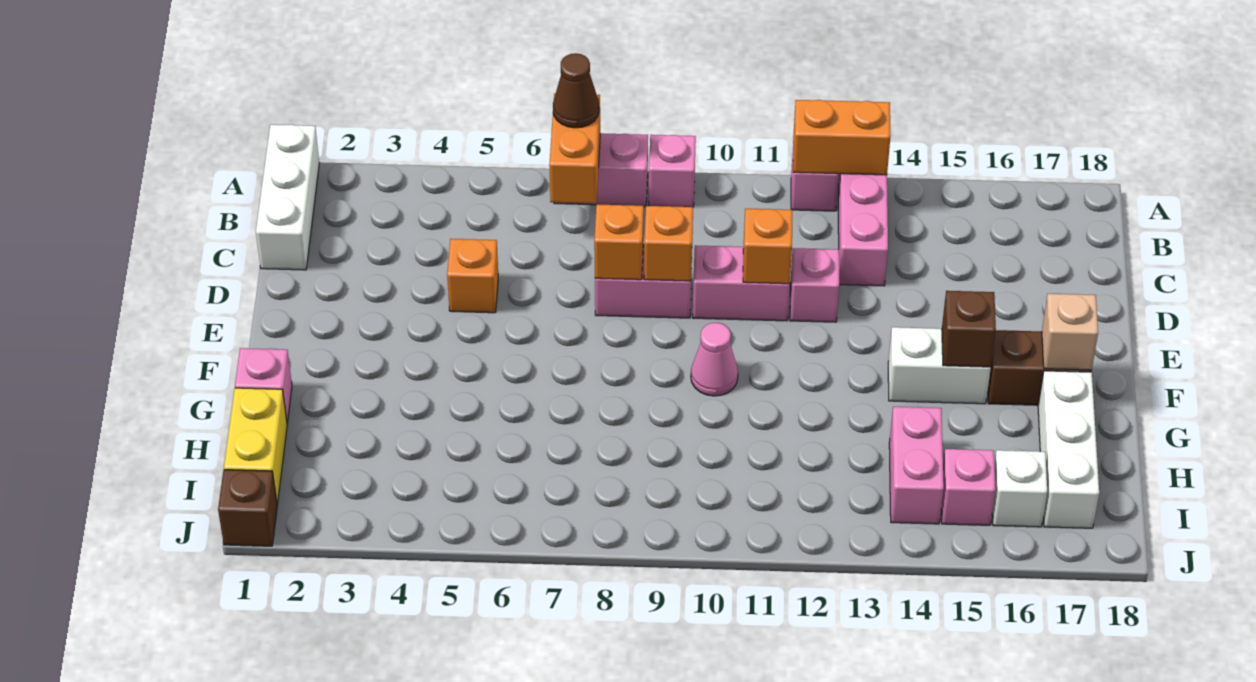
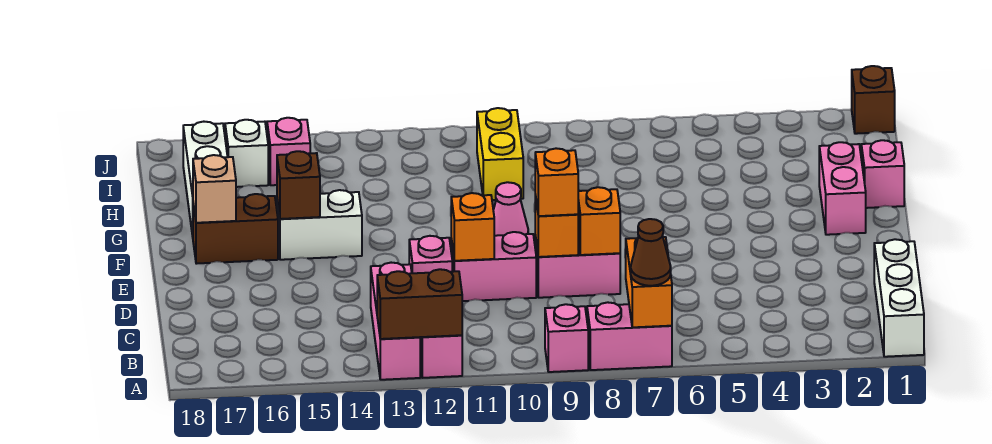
orange brick A12:A13 level 2 -> brown brick A12:A13 level 2
orange brick D5 level 1 -> orange brick D9 level 3
yellow brick H1:I1 level 1 -> yellow brick H10:I10 level 1
pink brick H14:I14 level 1 -> pink brick F2:G2 level 1

